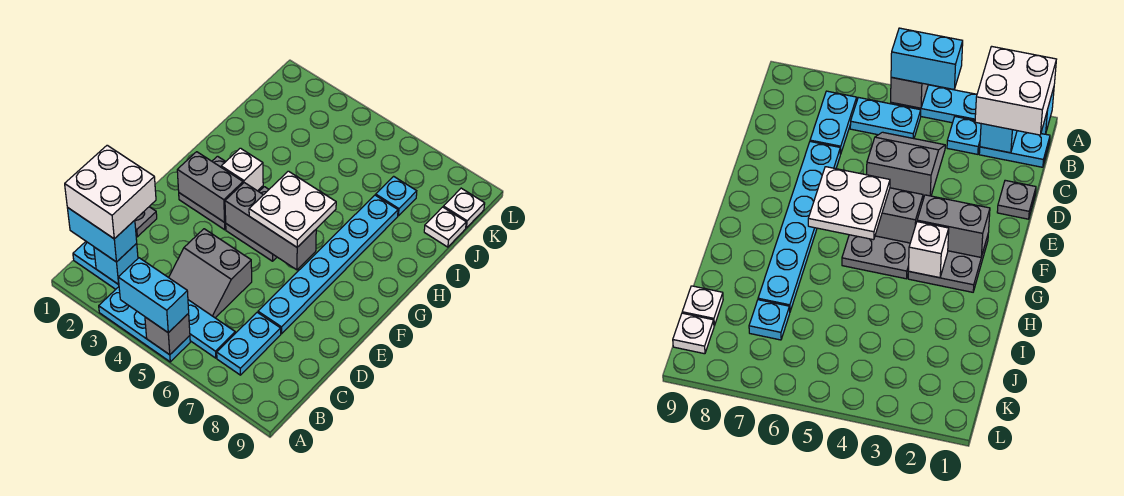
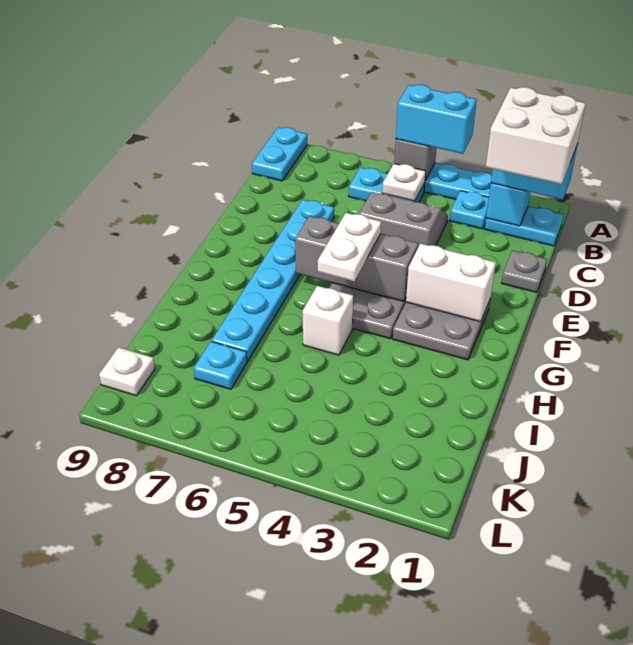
cyan plate B7:C7 level 1 -> cyan plate A9:B9 level 1
grey brick F2:F3 level 2 -> white brick F2:F3 level 2
white plate F5:G6 level 3 -> white plate F5:G5 level 3
white brick G3 level 2 -> white brick H5 level 1
white plate J9 level 1 -> white plate B5 level 2

